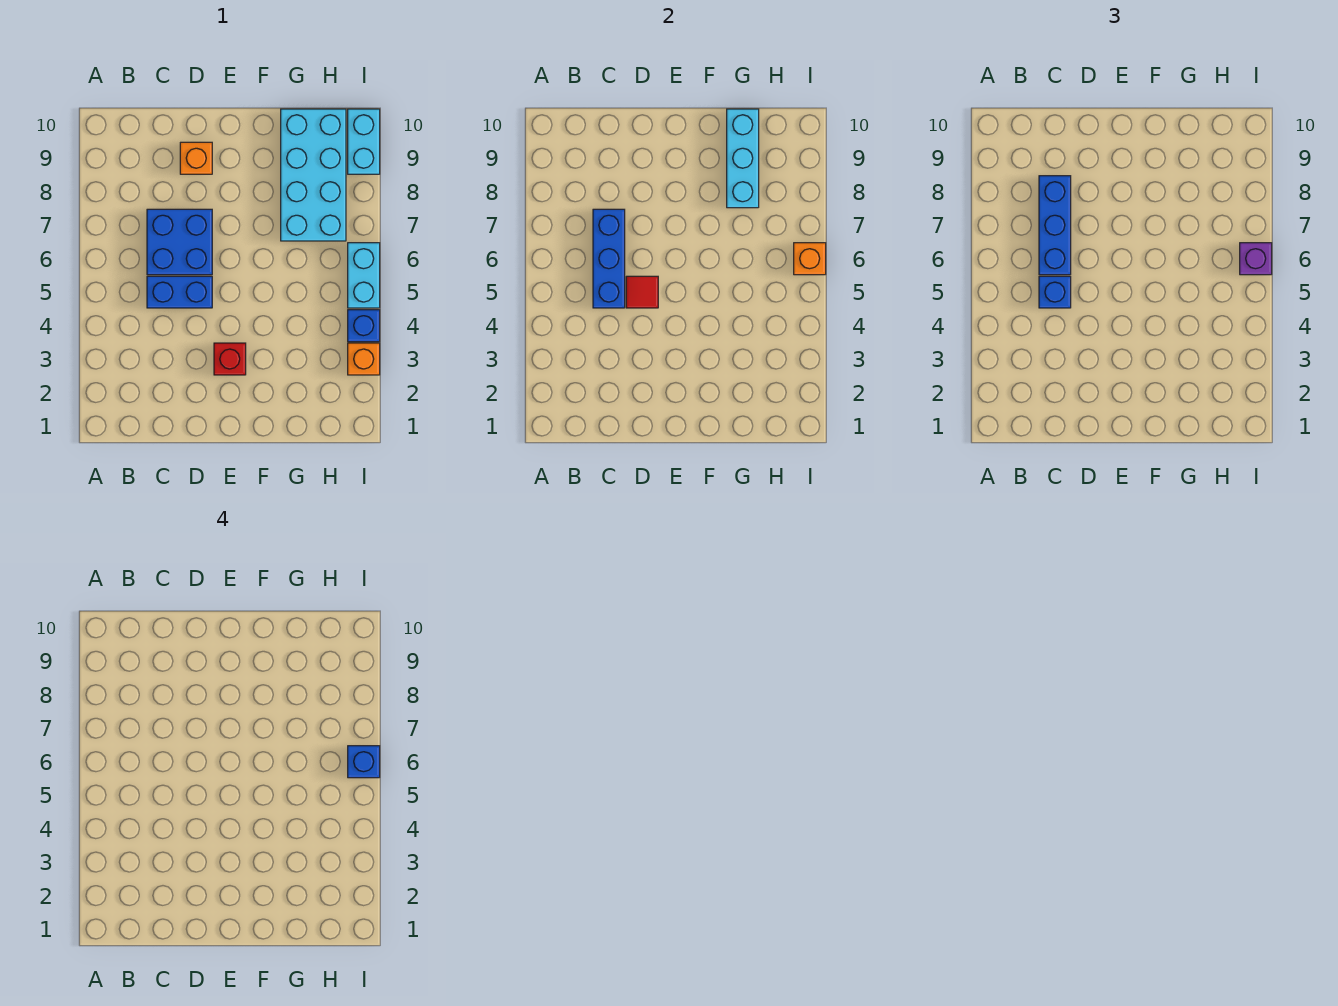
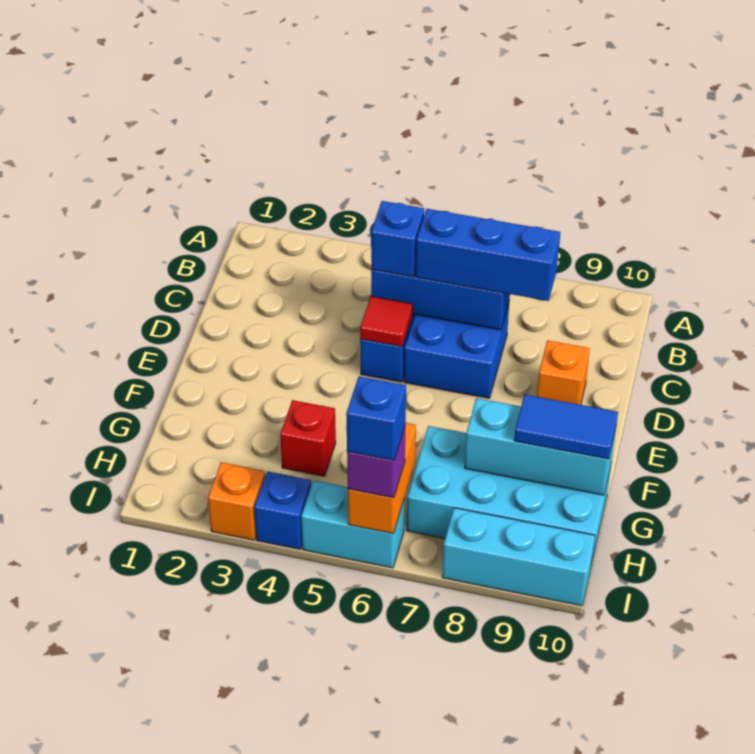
red brick E3 level 1 -> red brick G4 level 1
none -> blue tile G9:G10 level 3
orange brick I6 level 2 -> orange brick H6:I6 level 2
cyan brick I9:I10 level 1 -> cyan brick I8:I10 level 1

